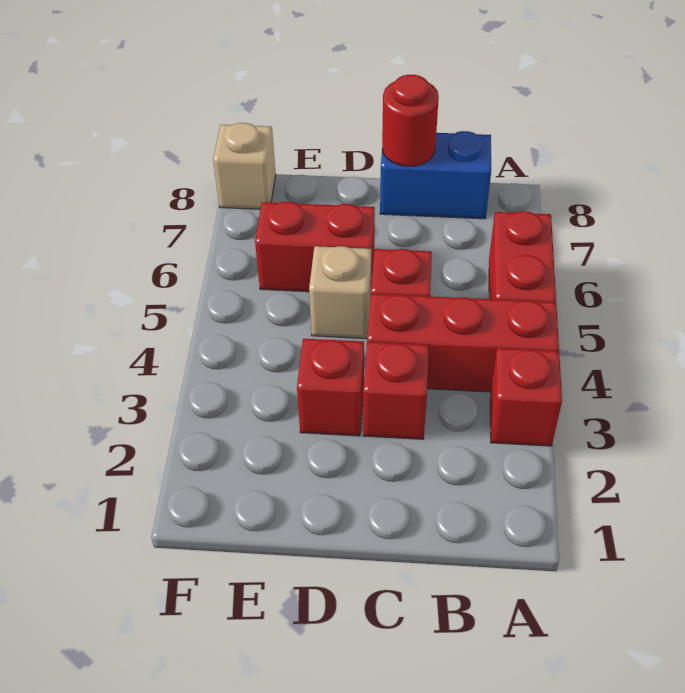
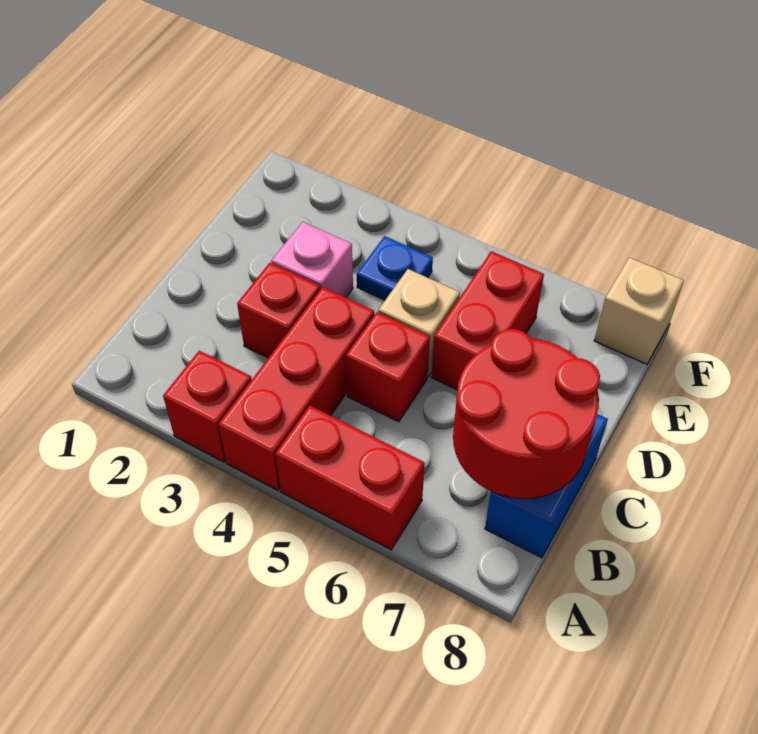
red round brick C8 level 2 -> red round brick B7:C8 level 2
red brick D3 level 1 -> pink brick D3 level 1
none -> blue plate E4 level 1

